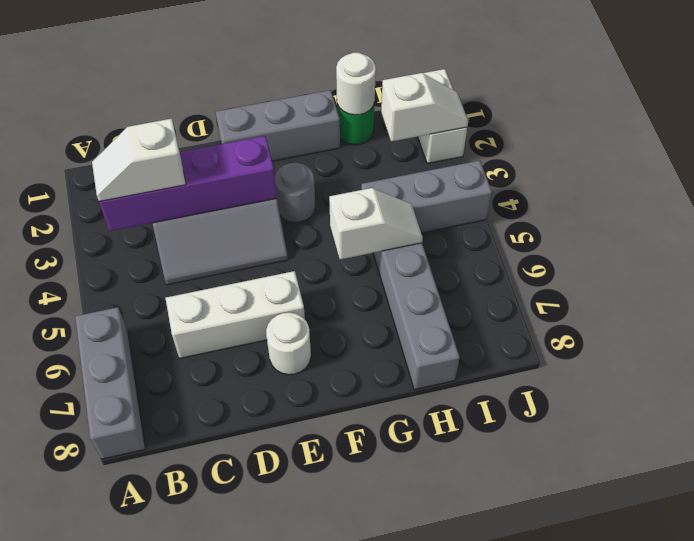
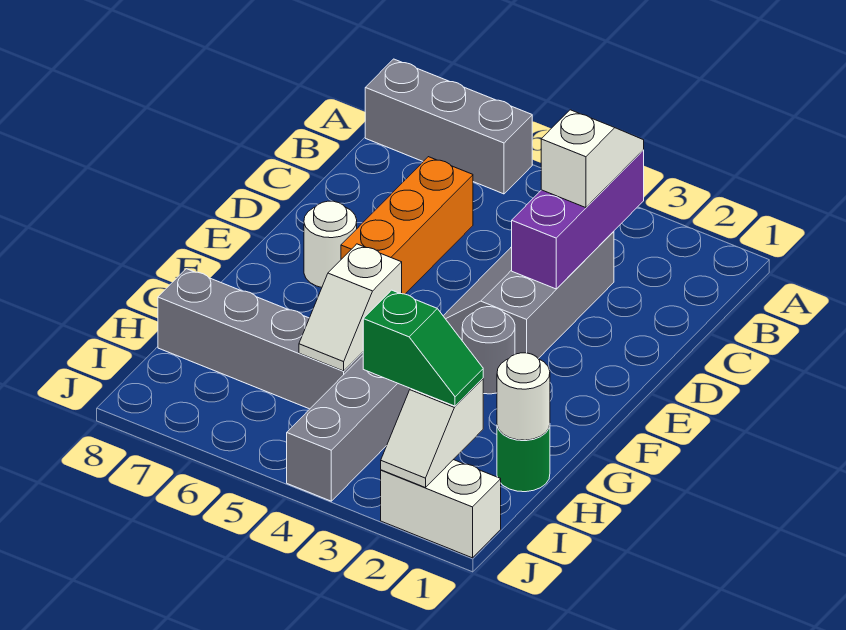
purple brick B3:E3 level 2 -> purple brick B3:D3 level 2
white brick C6:E6 level 1 -> orange brick C6:E6 level 1
grey brick E1:G1 level 1 -> none
none -> green slope I2:I3 level 3 top 3

